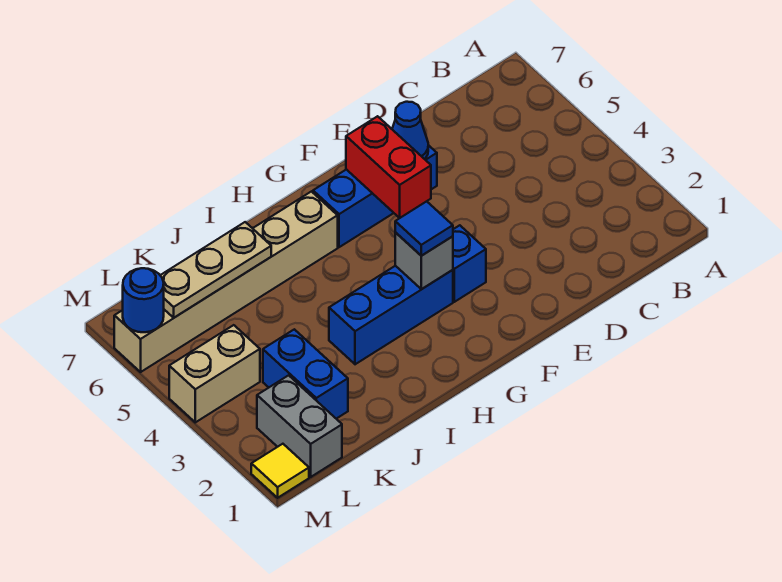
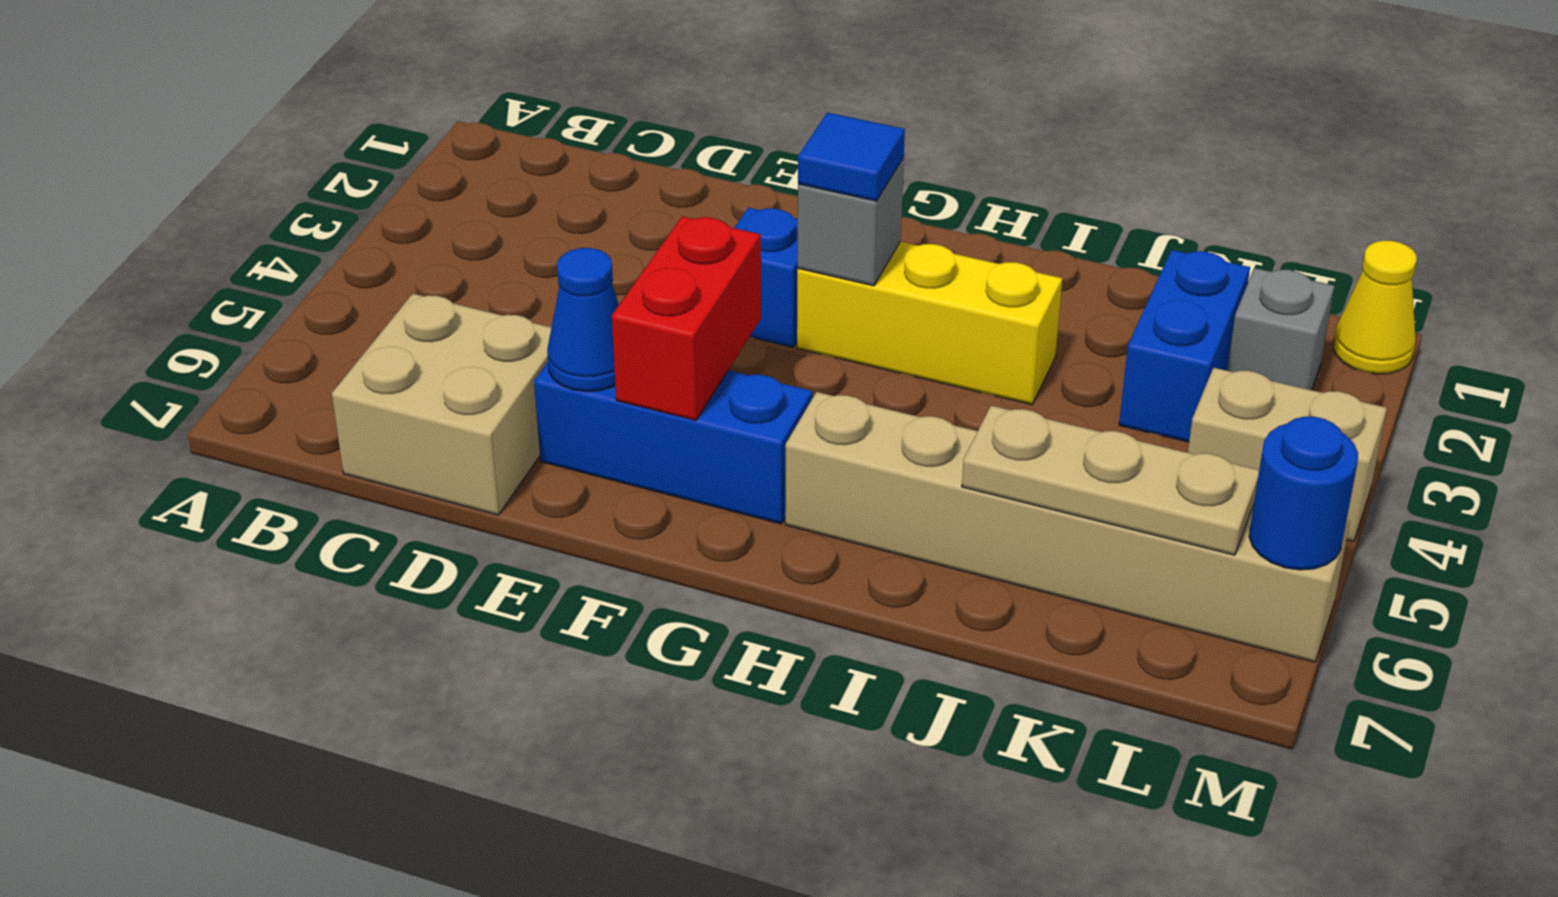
none -> tan brick C6:D7 level 1
blue brick G3:I3 level 1 -> yellow brick G3:I3 level 1
grey brick L1:L2 level 1 -> grey brick L2 level 1
yellow tile M1 level 1 -> yellow cone M1 level 1

